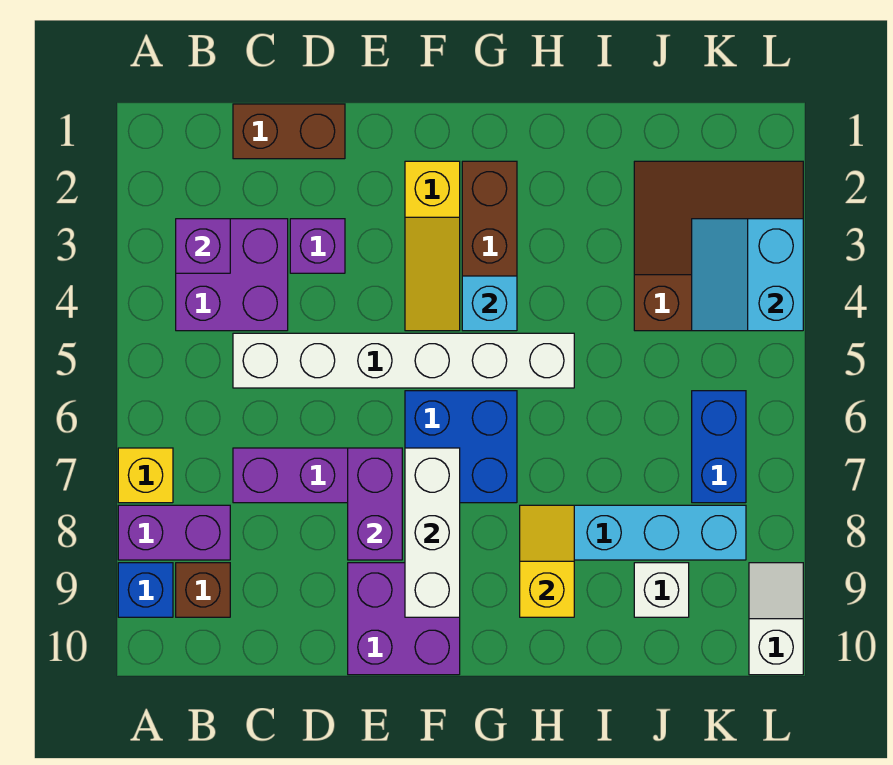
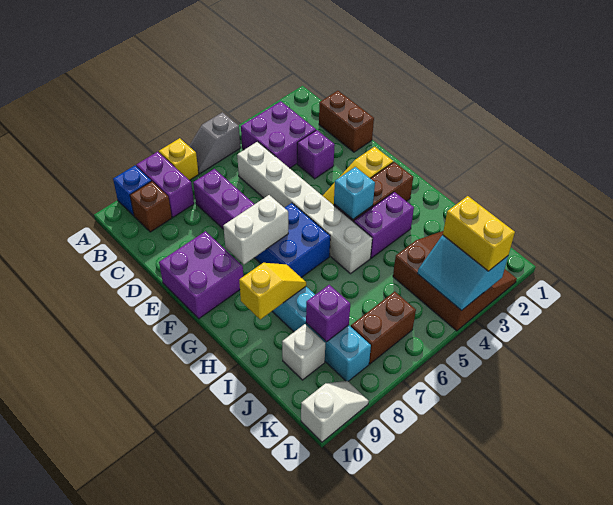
none -> grey slope A5:A6 level 1 top 5
purple brick B3 level 2 -> purple brick J8 level 2
purple brick E7:E8 level 2 -> purple brick H3:H4 level 1
white brick F7:F9 level 2 -> white brick F7:F8 level 2
cyan slope K3:L4 level 2 top L -> cyan slope K3:L4 level 2 top 3
none -> yellow brick K3:L3 level 3
blue brick K6:K7 level 1 -> brown brick K6:K7 level 1

